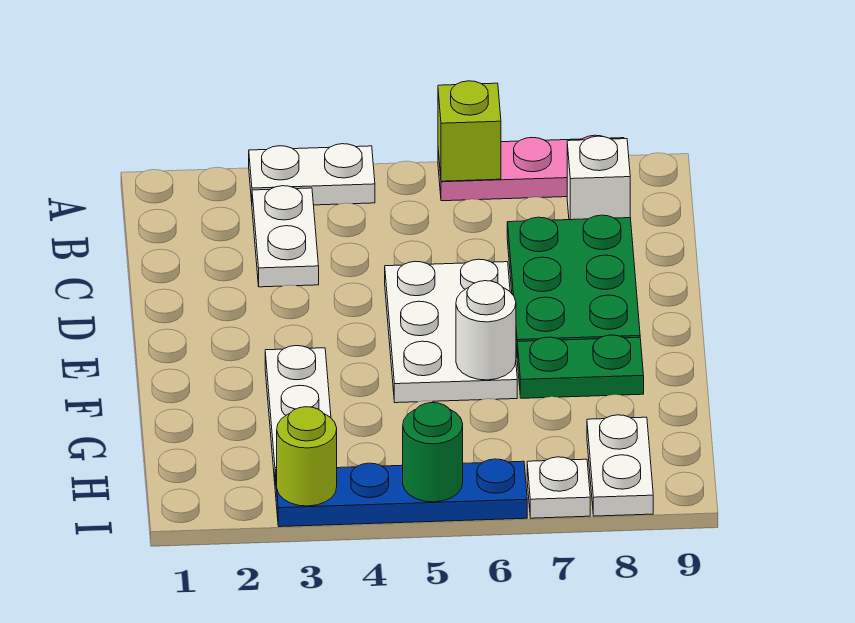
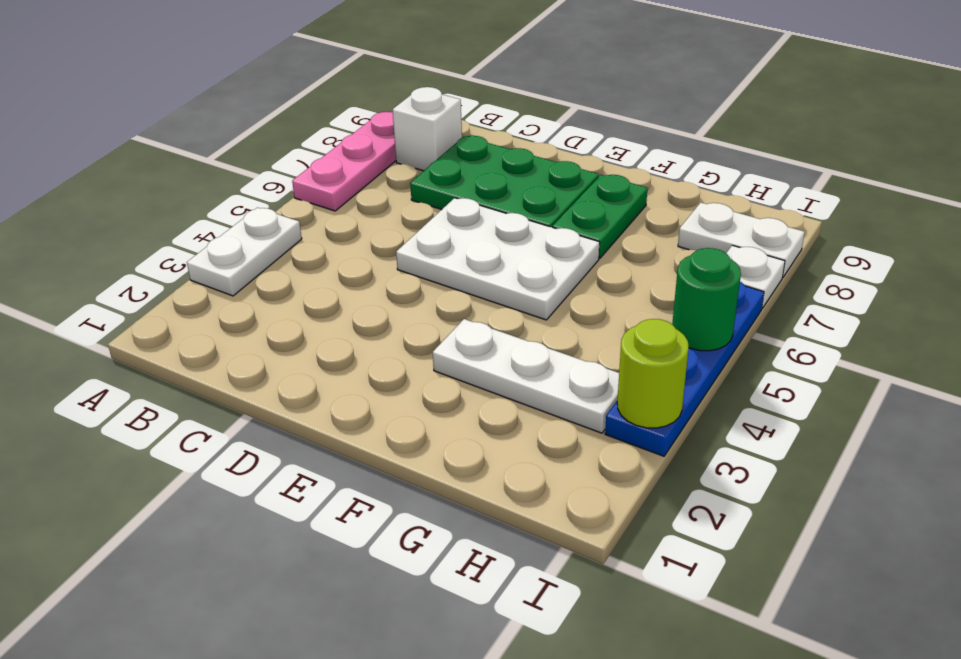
lime brick A6 level 2 -> none
white plate B3:C3 level 1 -> none
white round brick F6 level 2 -> none

